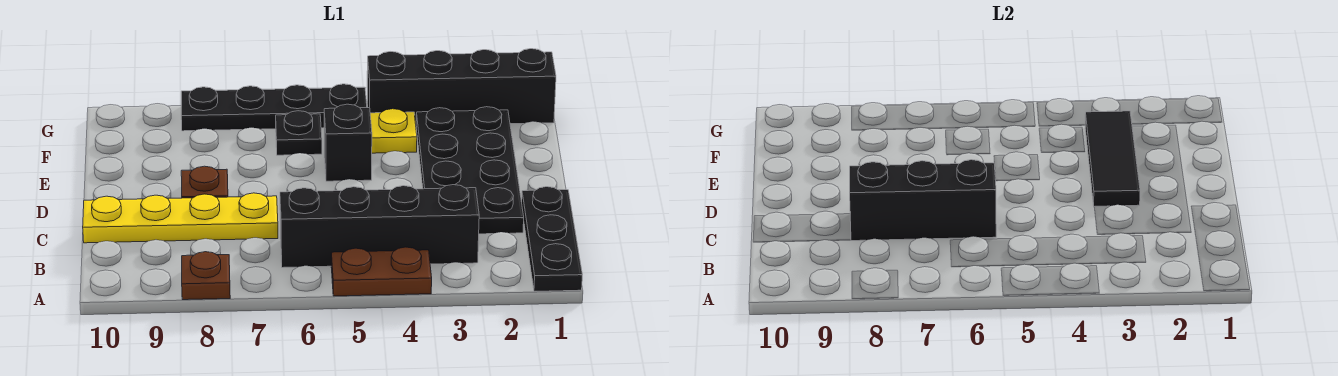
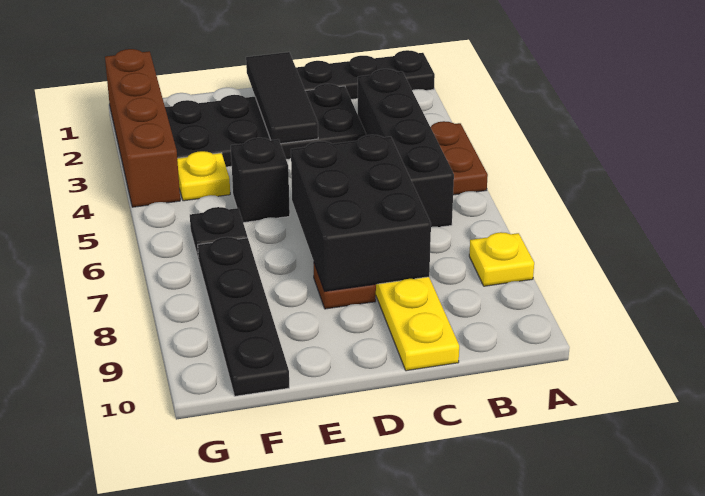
brown plate A8 level 1 -> yellow plate A8 level 1
black brick C6:C8 level 2 -> black brick C6:D8 level 2
black tile D3:F3 level 2 -> black tile D1:D3 level 2
black brick G1:G4 level 1 -> brown brick G1:G4 level 1
black plate G5:G8 level 1 -> black plate F7:F10 level 1

